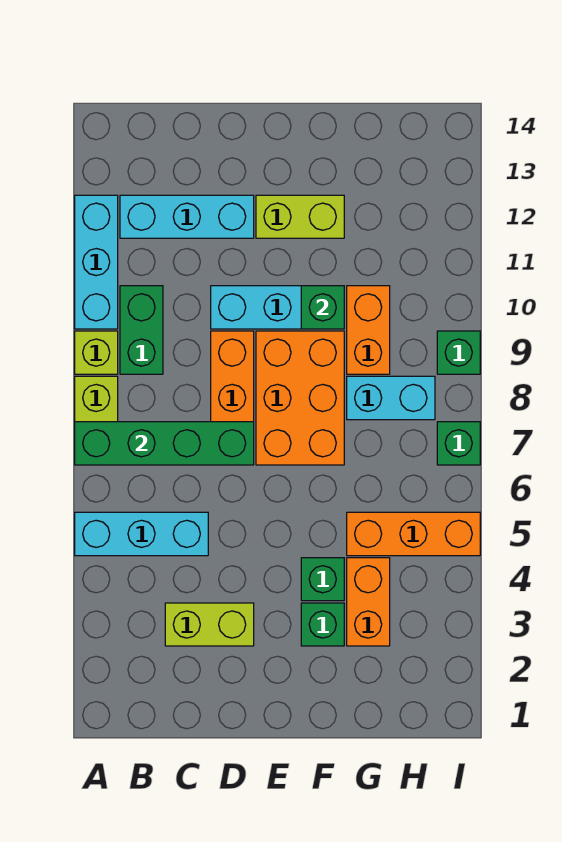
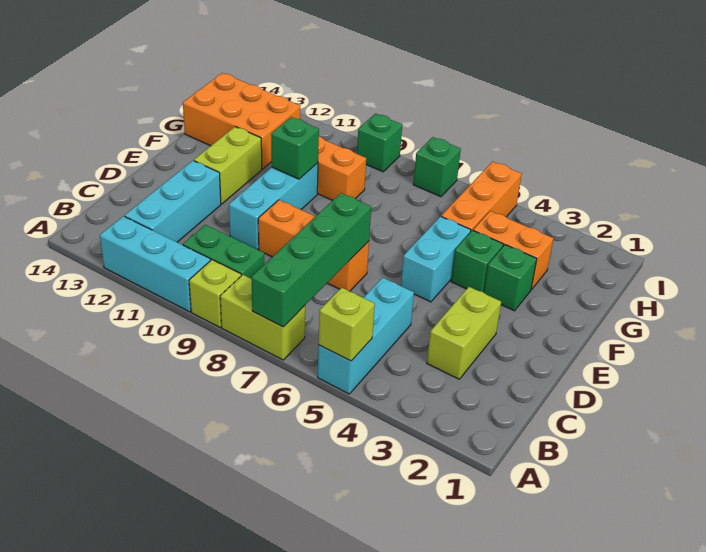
none -> lime brick A5 level 2
orange brick E7:F9 level 1 -> orange brick G12:H14 level 1
cyan brick G8:H8 level 1 -> cyan brick E5:F5 level 1

